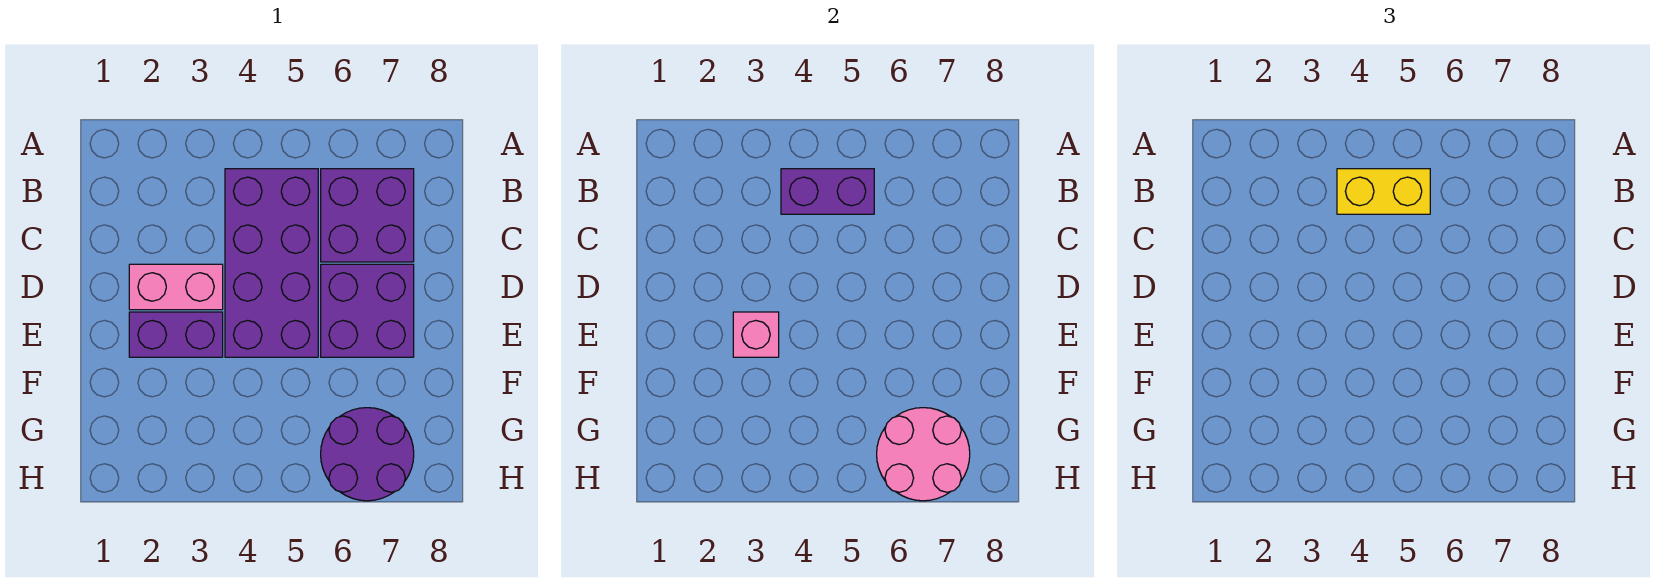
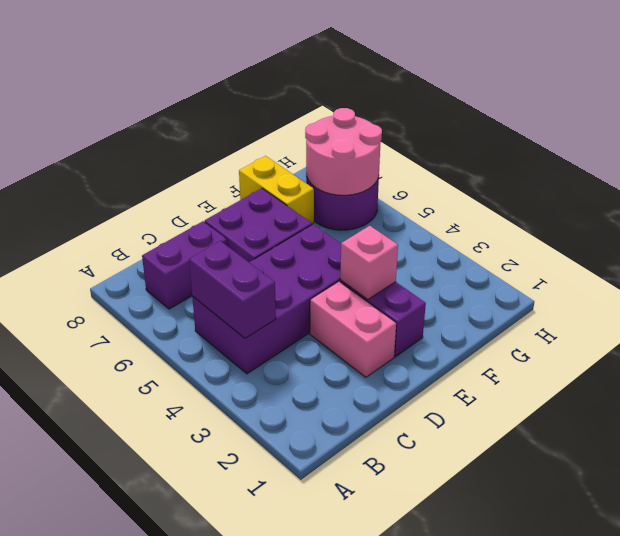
yellow brick B4:B5 level 3 -> yellow brick F7:F8 level 1
purple brick B6:C7 level 1 -> purple brick B7:C7 level 1

